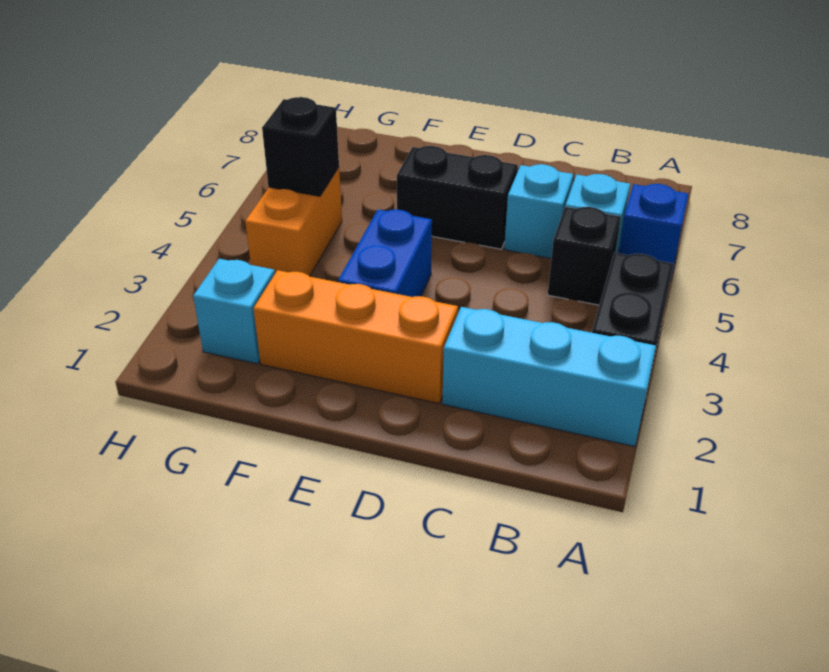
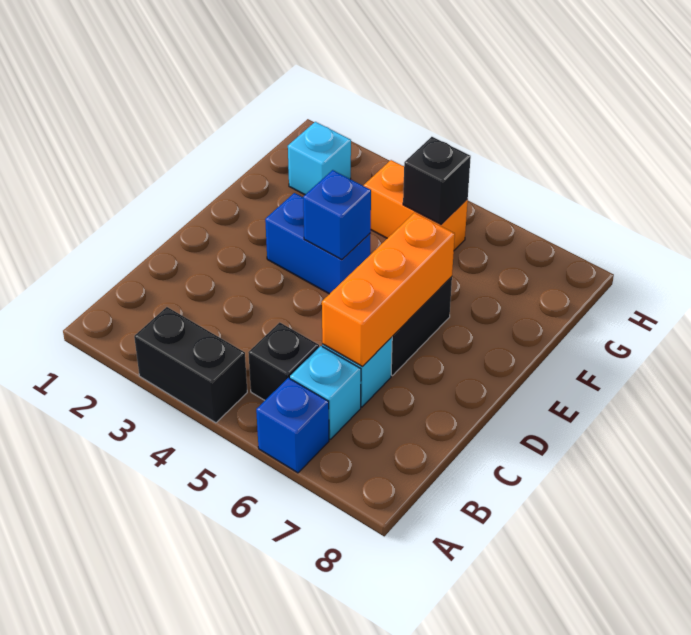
cyan brick A2:C2 level 1 -> none
orange brick D2:F2 level 1 -> orange brick C6:E6 level 2
none -> blue brick E4 level 2

